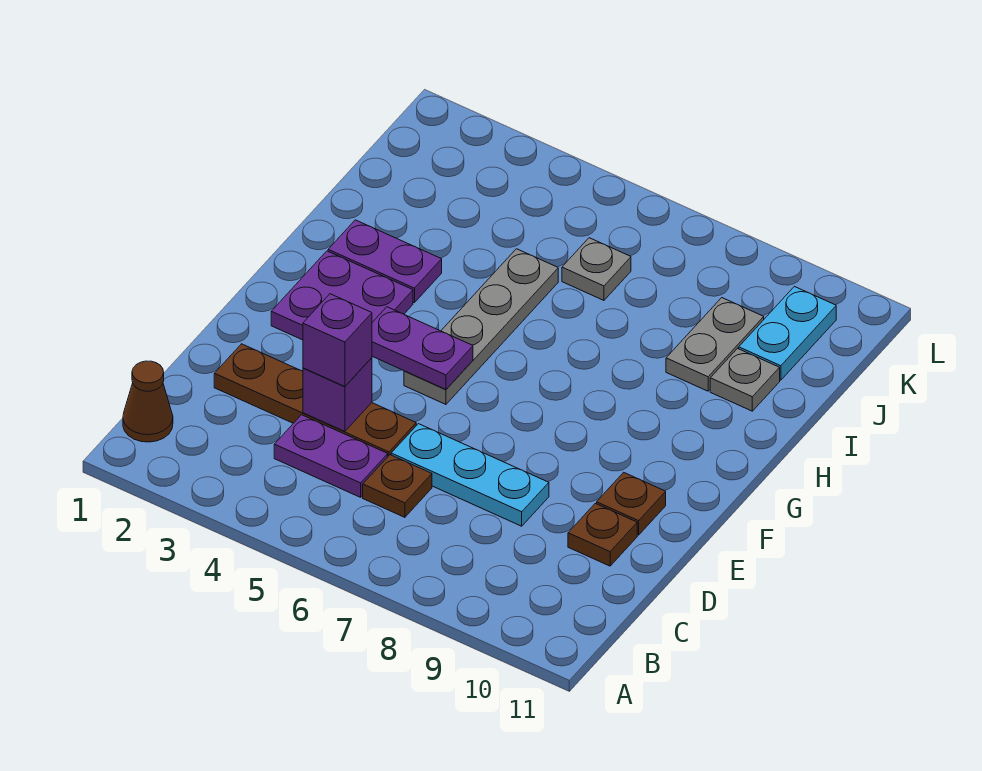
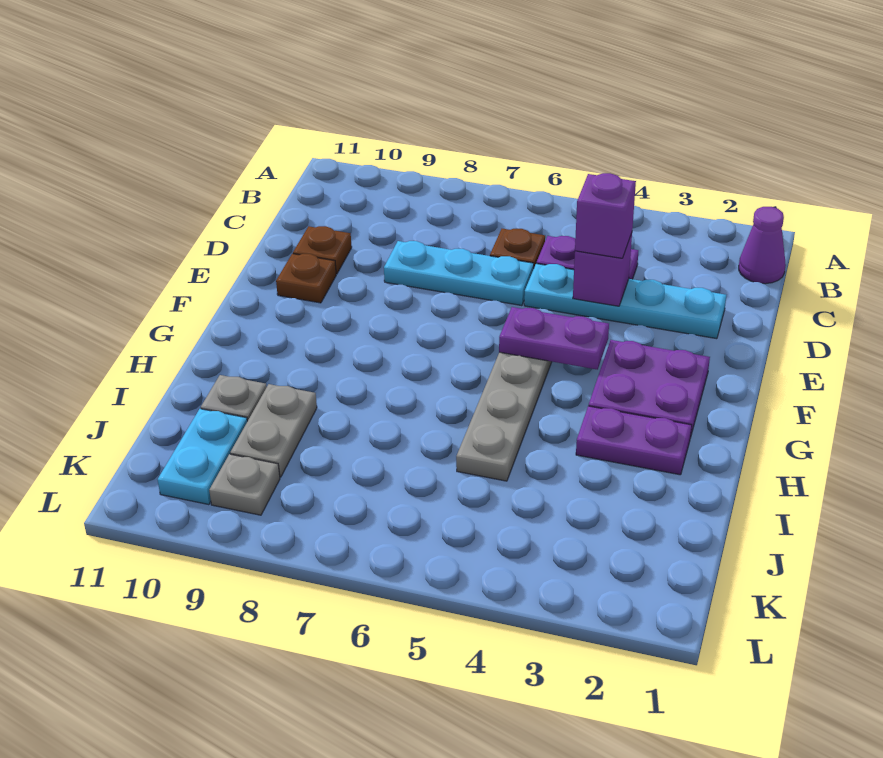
brown cone B1 level 1 -> purple cone B1 level 1
brown plate D2:D5 level 1 -> cyan plate D2:D5 level 1
grey plate J6 level 1 -> grey plate K9 level 1

